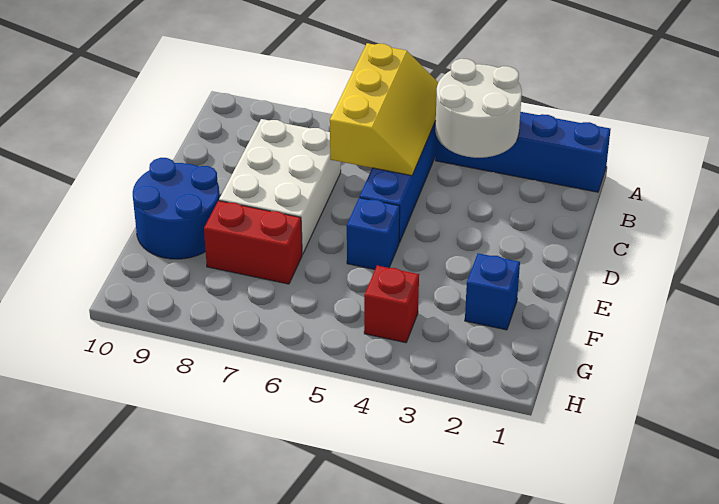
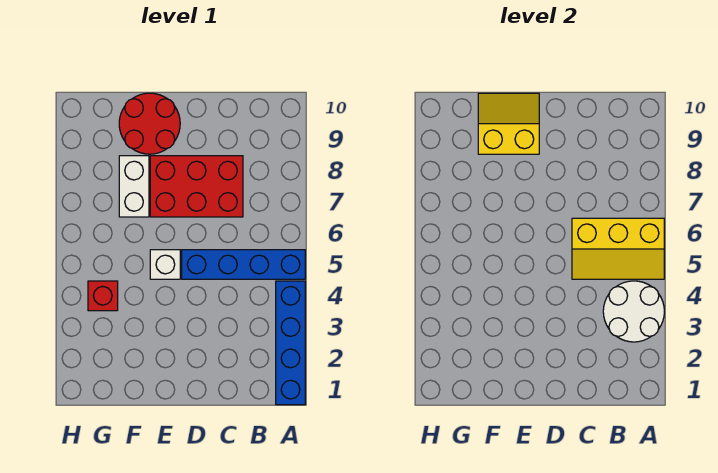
white brick C7:E8 level 1 -> red brick C7:E8 level 1
blue brick E5 level 1 -> white brick E5 level 1
blue round brick E9:F10 level 1 -> red round brick E9:F10 level 1
none -> yellow slope E9:F10 level 2 top 9
blue brick F2 level 1 -> none
red brick F7:F8 level 1 -> white brick F7:F8 level 1

